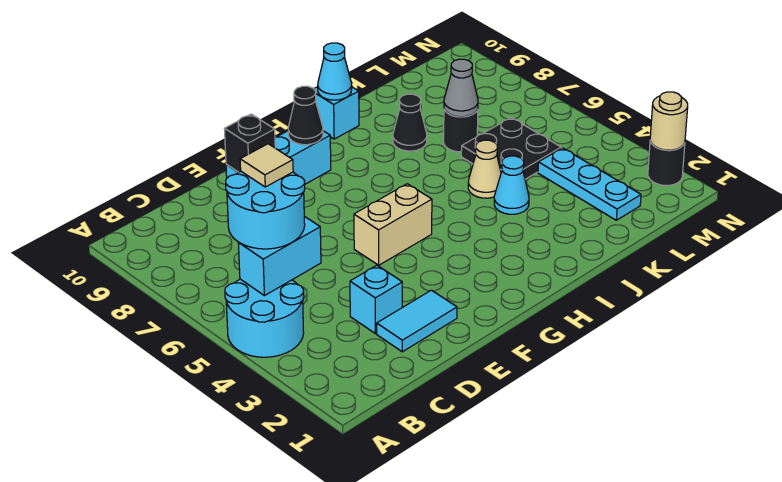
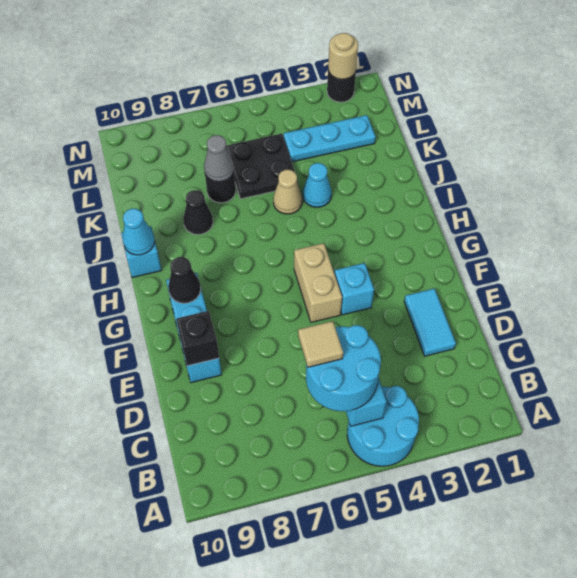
cyan brick D3 level 1 -> cyan brick F4 level 1

